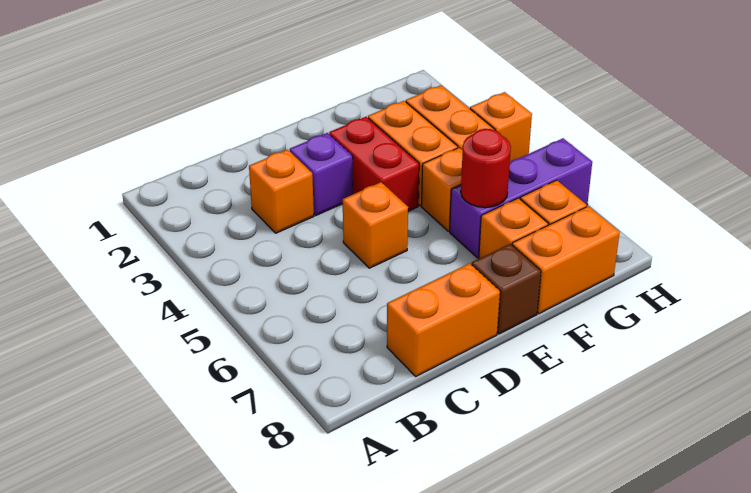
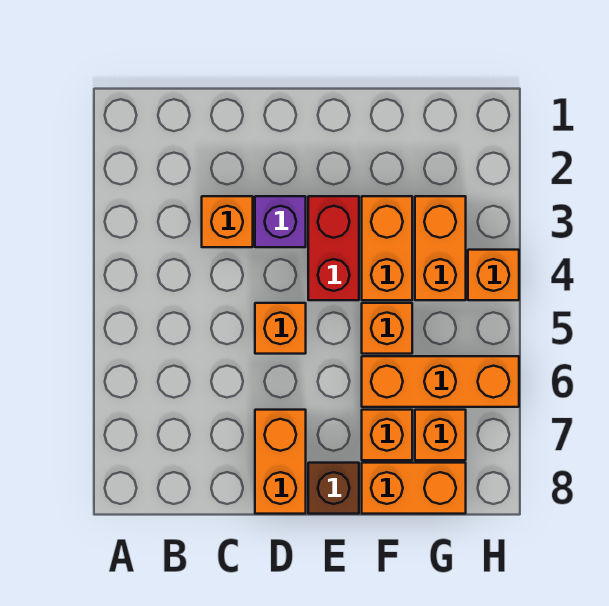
orange brick C8:D8 level 1 -> orange brick D7:D8 level 1
purple brick F6:H6 level 1 -> orange brick F6:H6 level 1
red round brick F6 level 2 -> none

